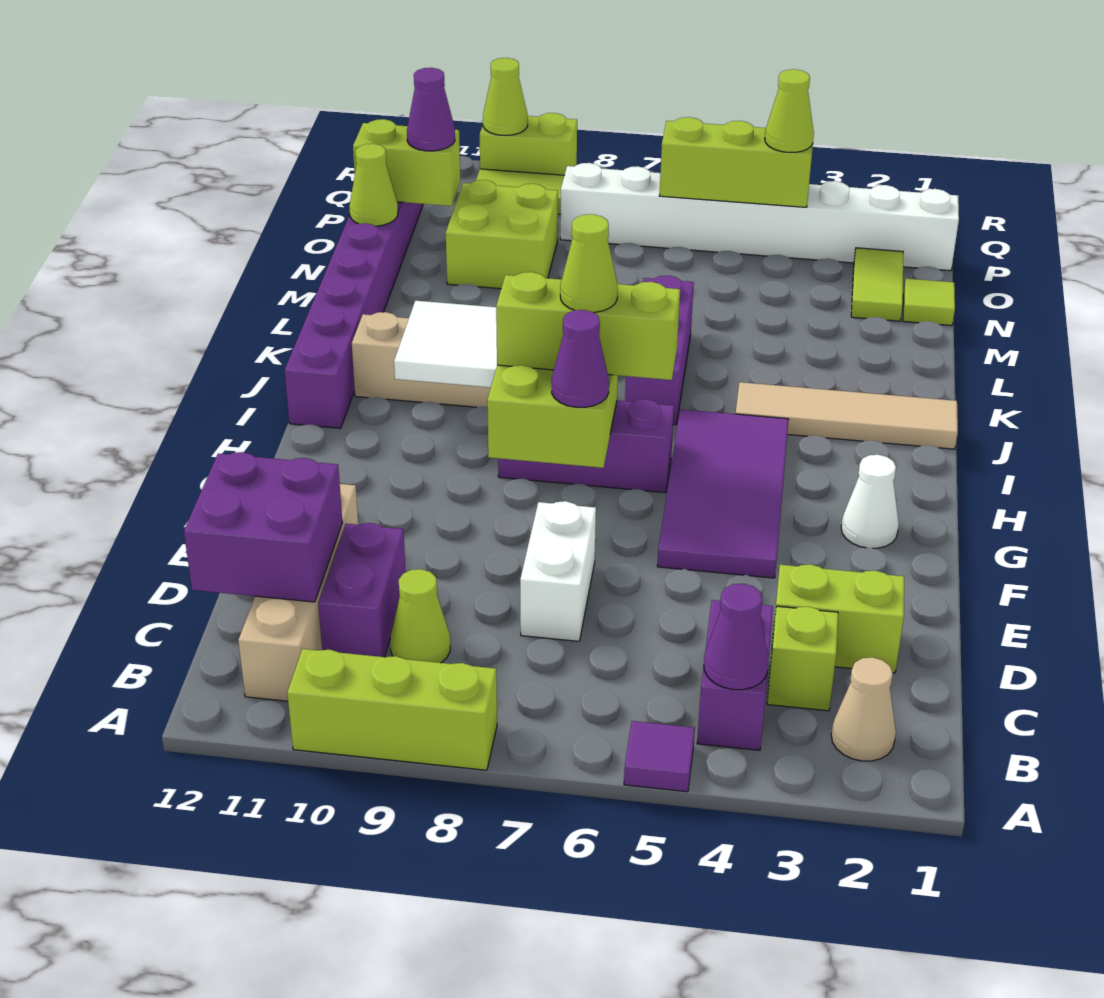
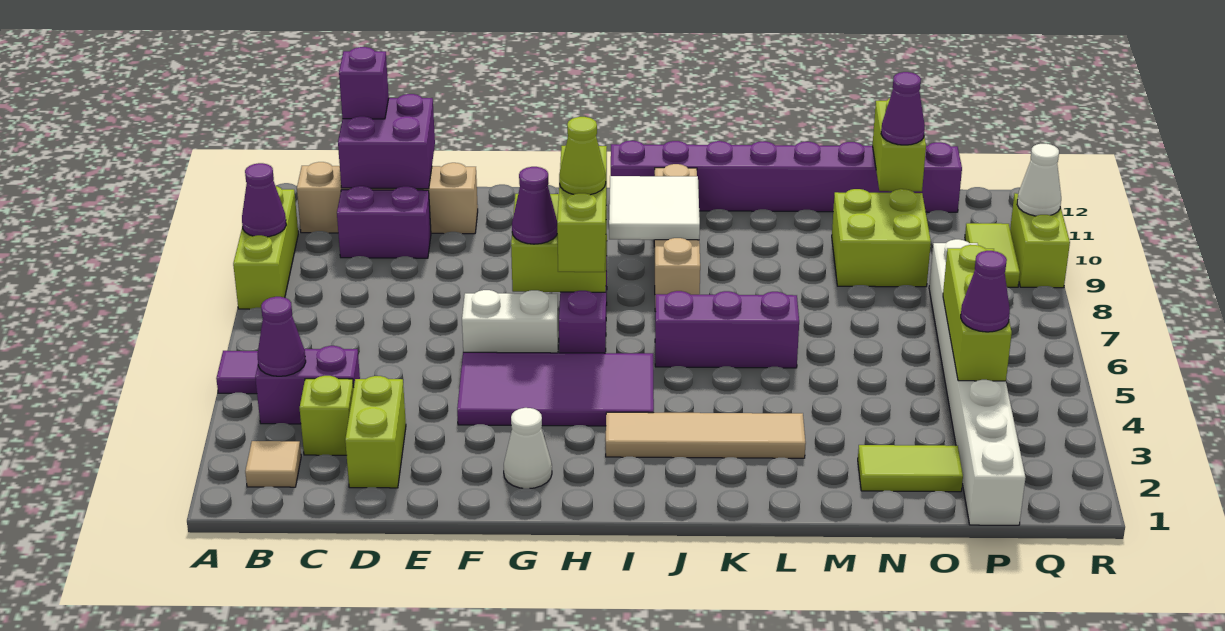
none -> purple cone A9 level 2
tan cone B2 level 1 -> tan tile B2 level 1
lime cone C9 level 1 -> none
none -> purple brick C12 level 3
white brick D7:E7 level 1 -> white brick F6:G6 level 1
tan tile J1:J4 level 1 -> tan tile I3:L3 level 1
lime tile N1 level 1 -> none
lime cone N12 level 2 -> none
lime cone P4 level 3 -> purple cone P4 level 3
lime cone R10 level 2 -> white cone R10 level 2

